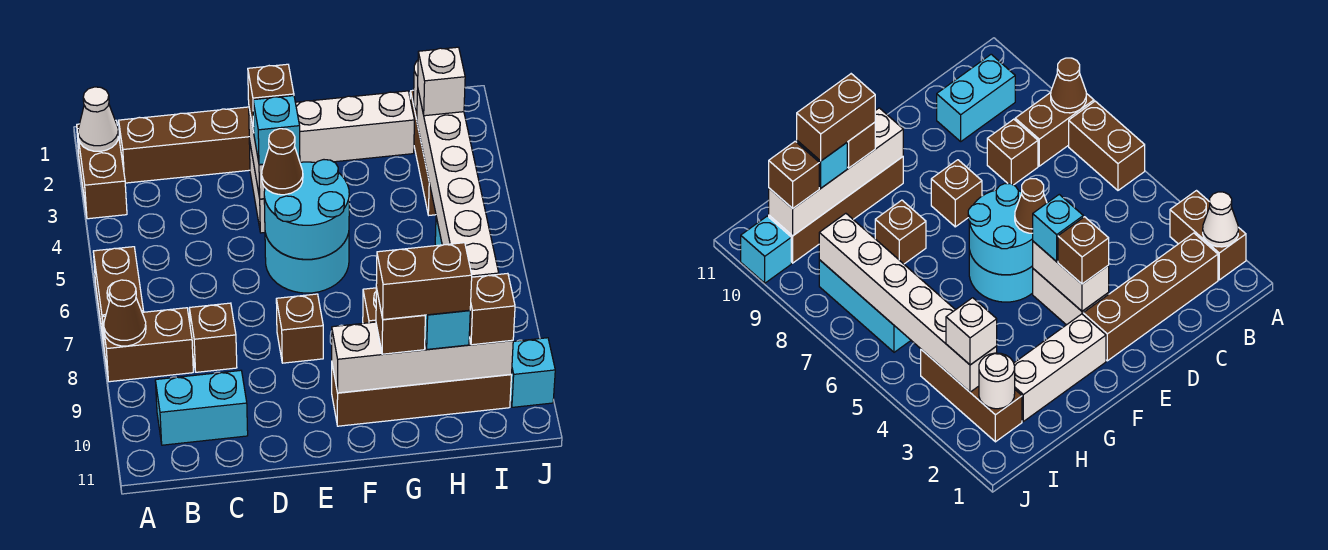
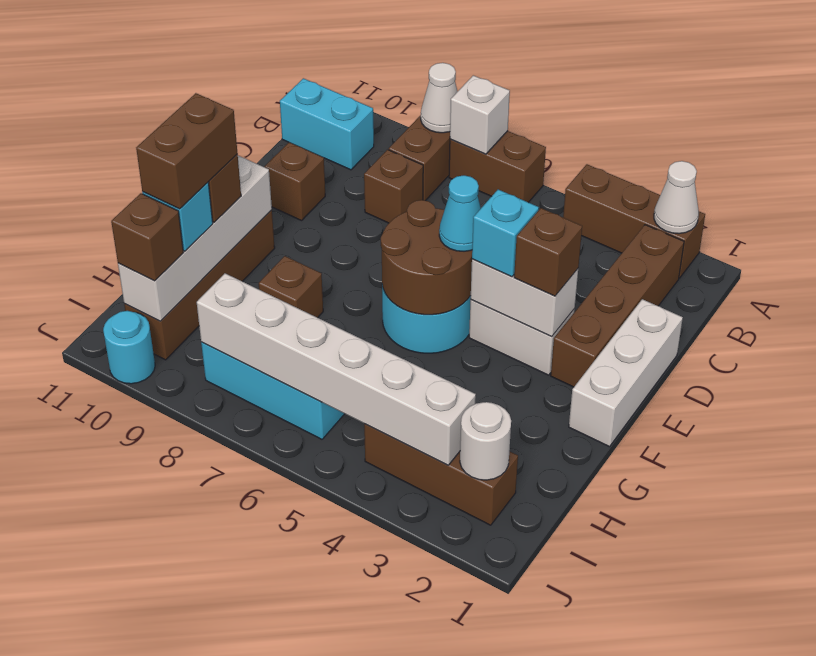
brown brick A2:A3 level 1 -> brown brick A2:A4 level 1
brown cone A8 level 2 -> white cone A8 level 2
cyan brick B10:C10 level 1 -> cyan brick B10:B11 level 1
cyan round brick E5:F6 level 2 -> brown round brick E5:F6 level 2
brown cone E5 level 3 -> cyan cone E5 level 3
brown brick E8 level 1 -> brown brick D10 level 1
white brick F2:H2 level 1 -> white brick D1:F1 level 1
white brick I3 level 3 -> white brick A7 level 2
cyan brick J10 level 1 -> cyan round brick J10 level 1

